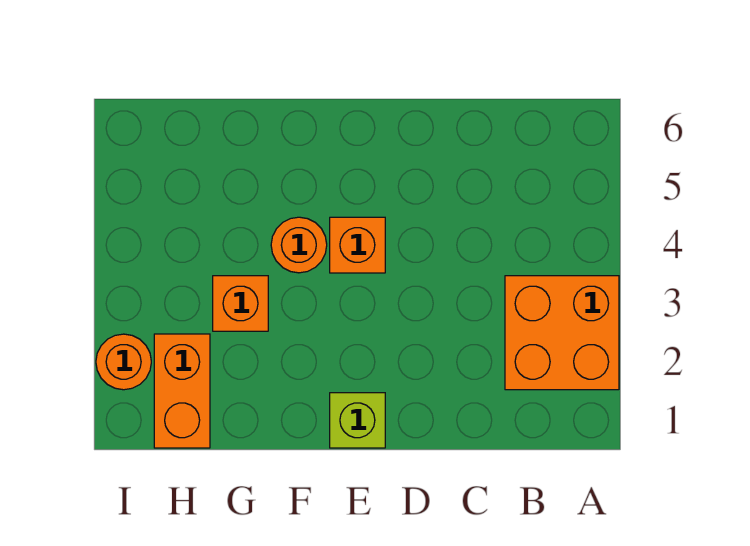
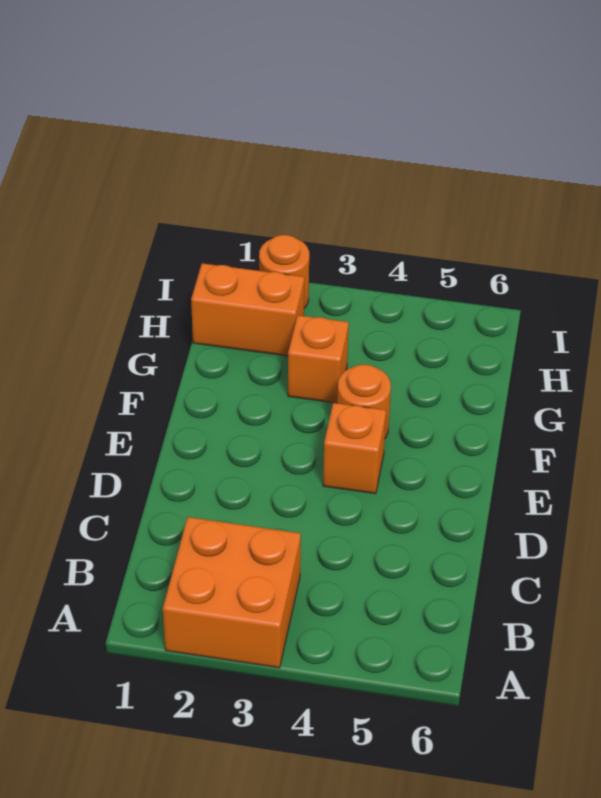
lime brick E1 level 1 -> none

